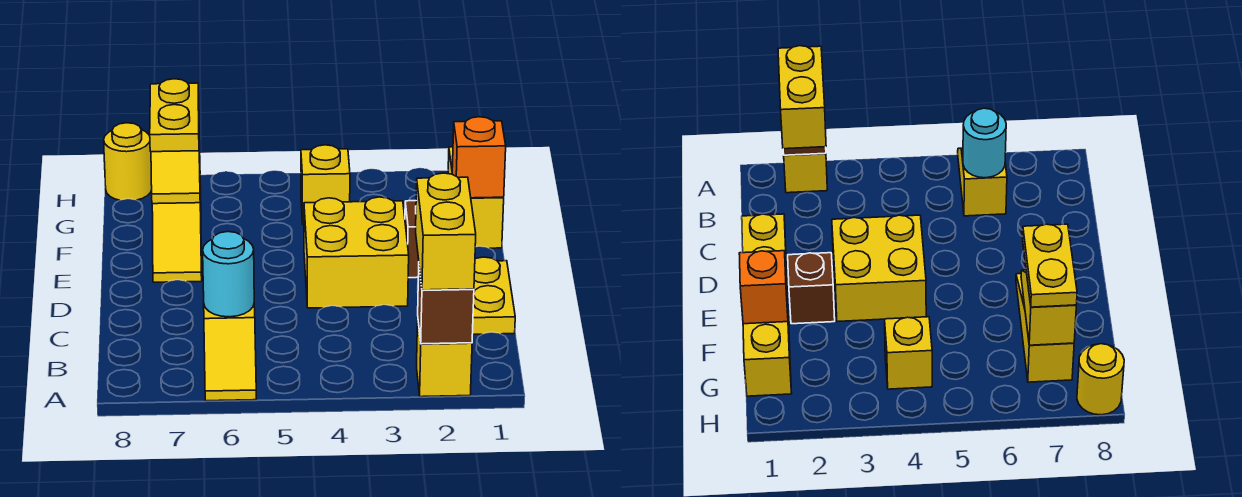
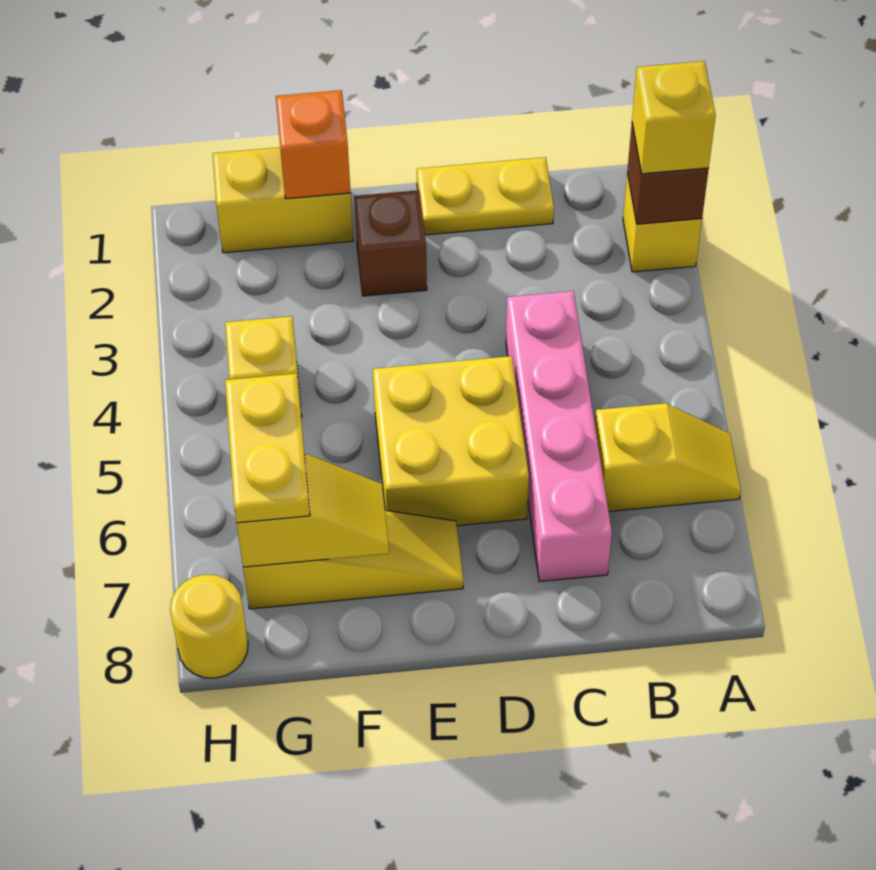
yellow brick A2:B2 level 3 -> yellow brick A2 level 3
cyan round brick B6 level 2 -> none
none -> pink brick C4:C7 level 1
yellow brick D3:E4 level 1 -> yellow brick D5:E6 level 1
yellow plate F7:G7 level 3 -> yellow plate G6:G7 level 3

